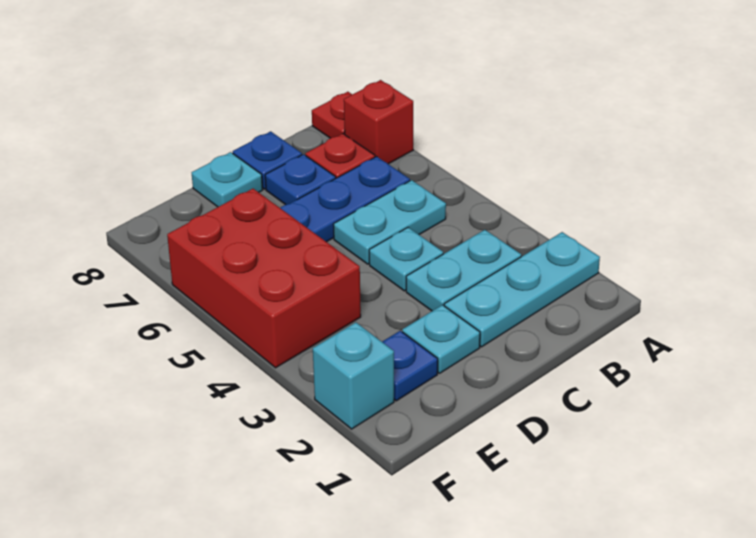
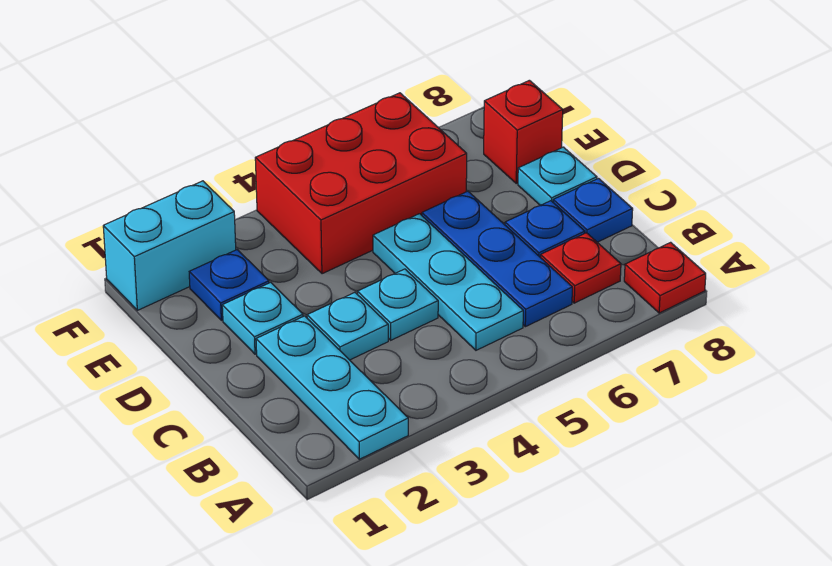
red brick A7 level 1 -> red brick E8 level 1
cyan plate B3:C3 level 1 -> cyan plate C3 level 1
cyan plate B5:C5 level 1 -> cyan plate B5:D5 level 1
cyan brick F2 level 1 -> cyan brick F1:F2 level 1

